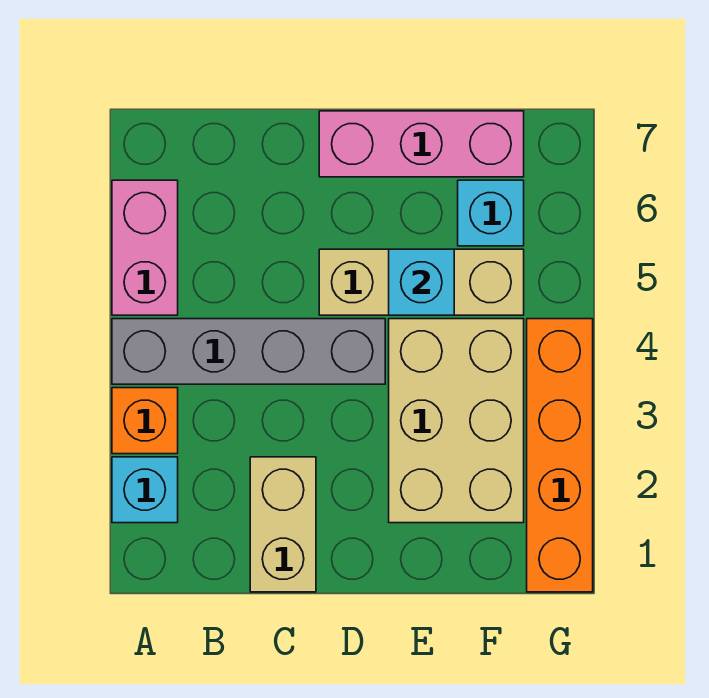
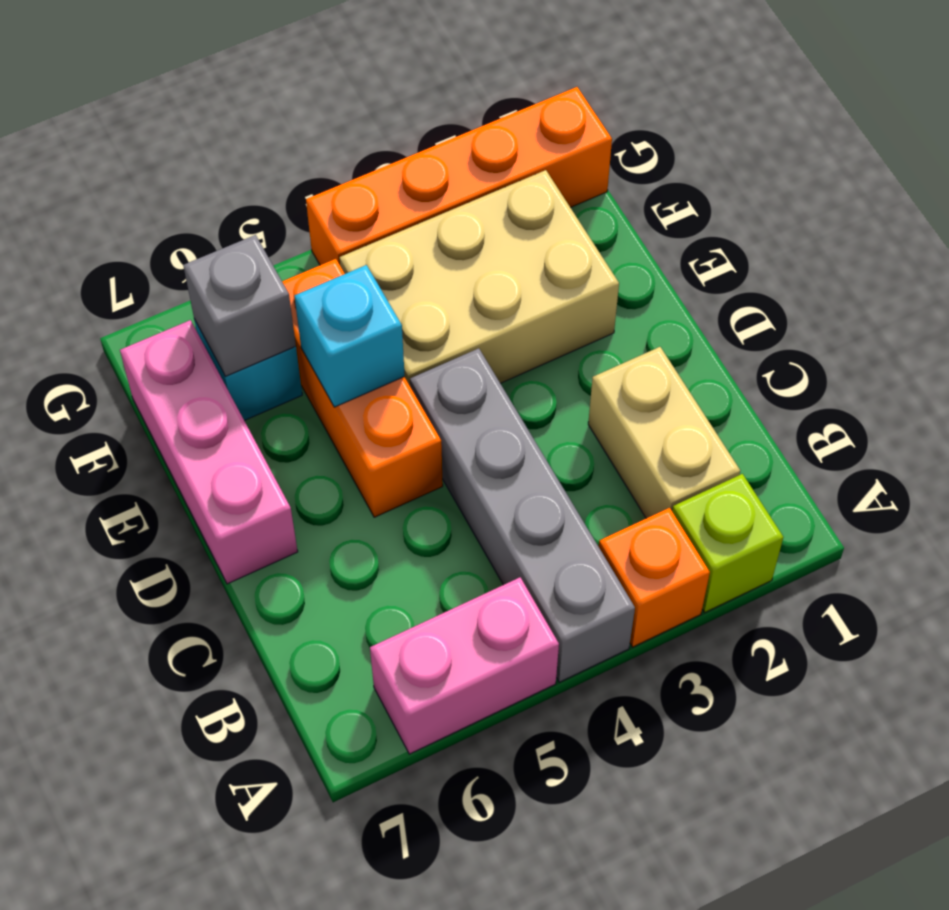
cyan brick A2 level 1 -> lime brick A2 level 1
tan brick C1:C2 level 1 -> tan brick B2:C2 level 1
tan brick D5:F5 level 1 -> orange brick D5:F5 level 1
none -> grey brick F6 level 2

